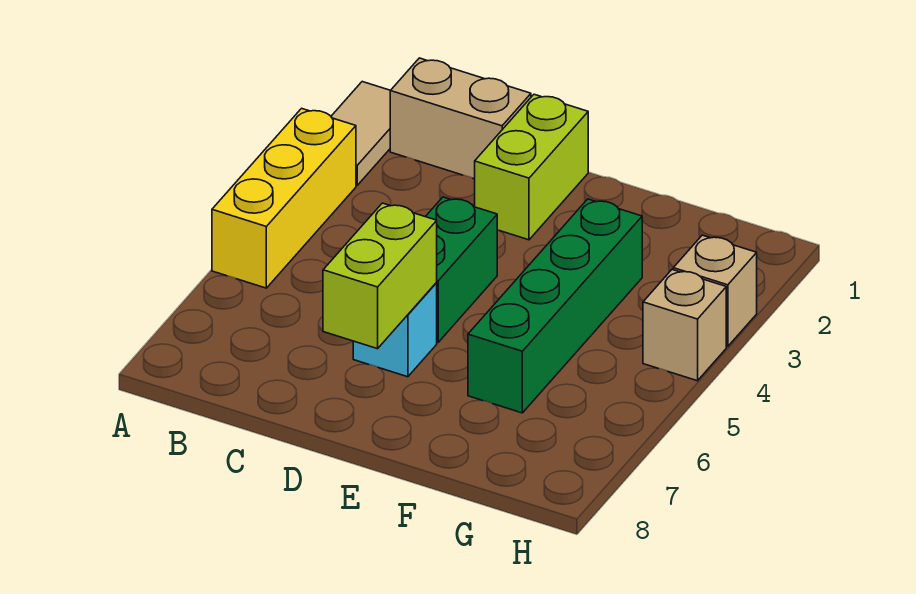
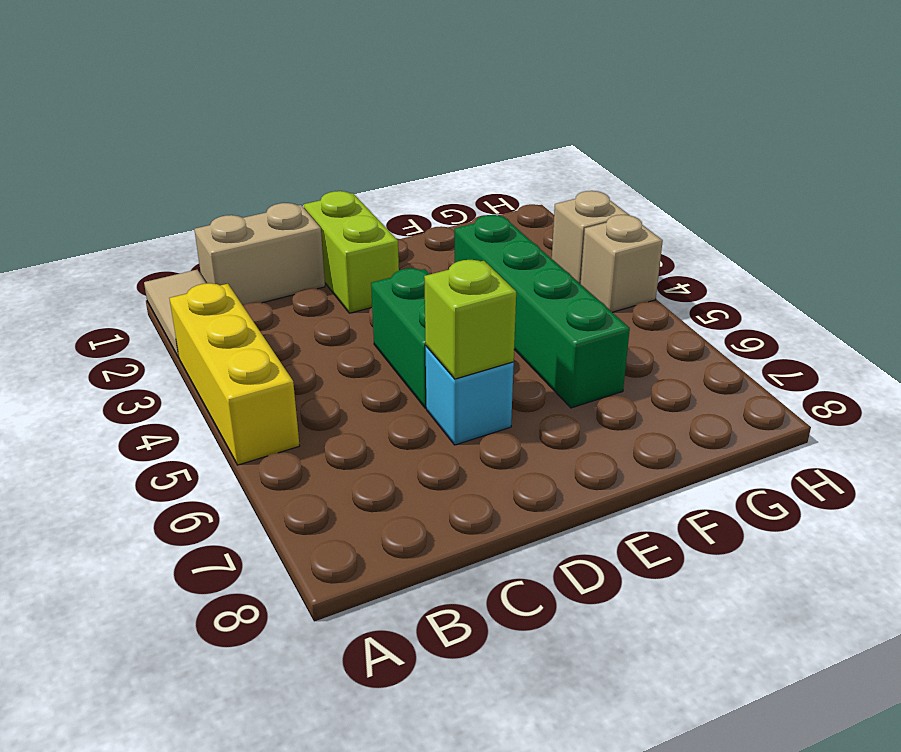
lime brick D6:D7 level 2 -> lime brick D6 level 2

